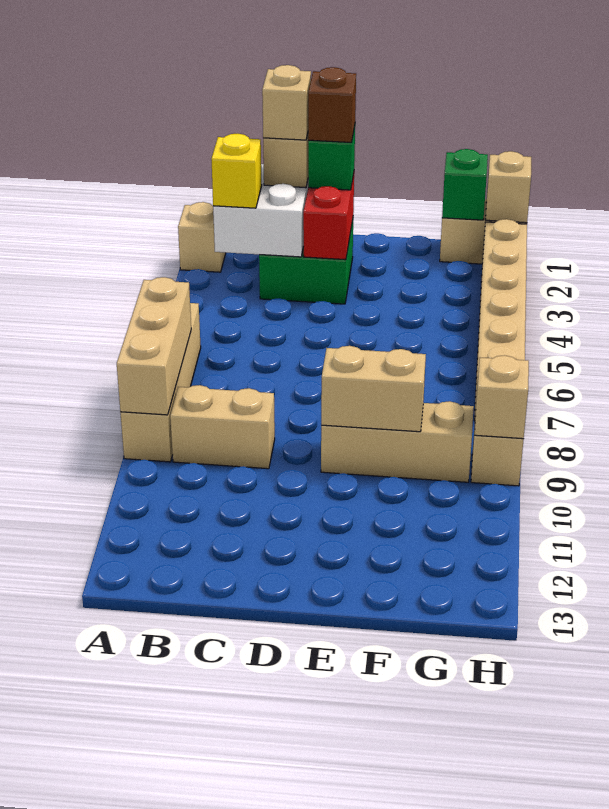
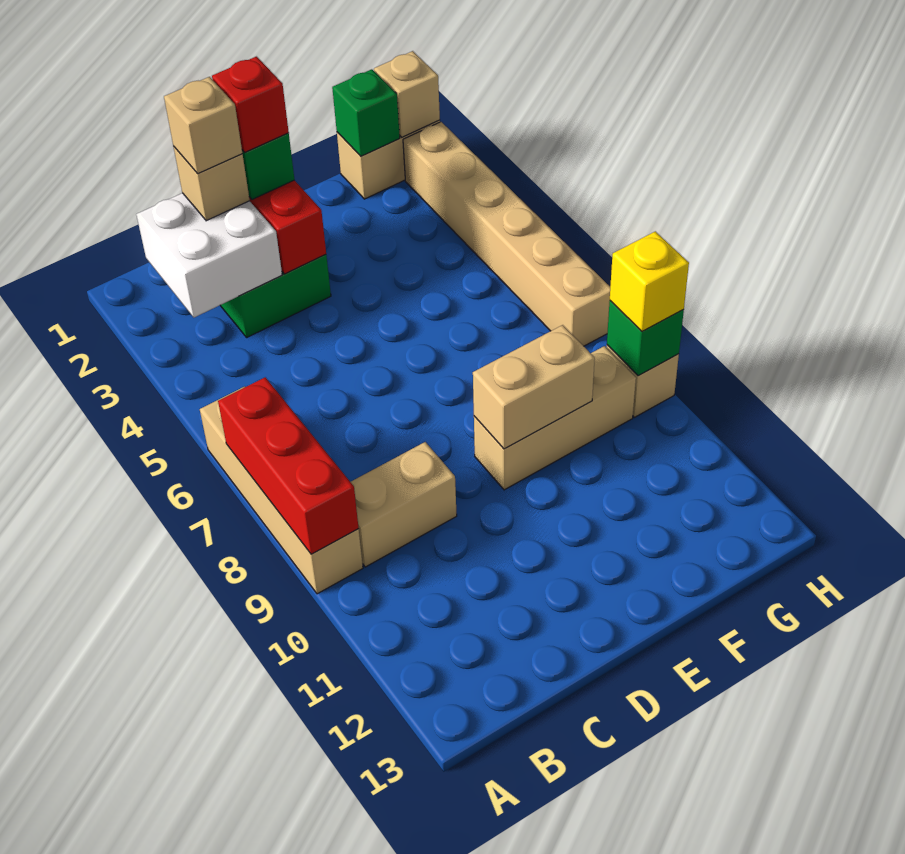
tan brick A2 level 1 -> none
tan brick A7:A9 level 2 -> red brick A7:A9 level 2
yellow brick B3 level 3 -> yellow brick H9 level 3
brown brick D2 level 4 -> red brick D2 level 4
tan brick H9 level 2 -> green brick H9 level 2

